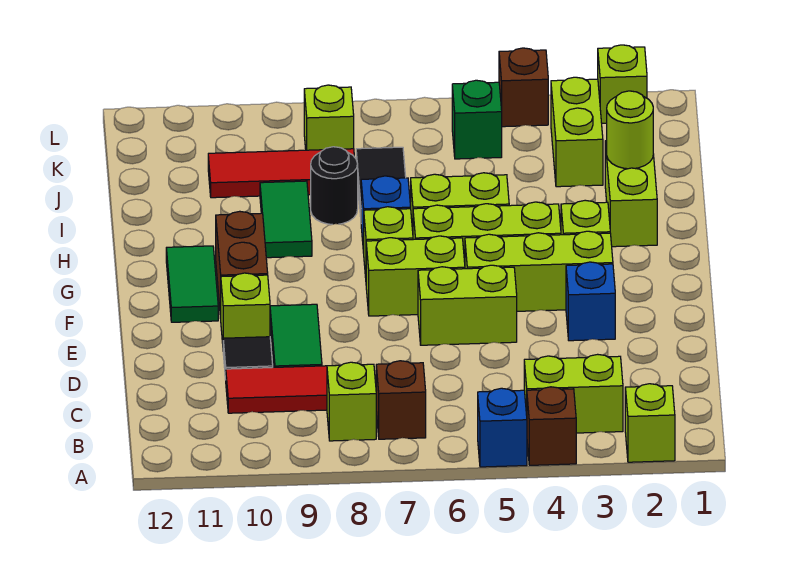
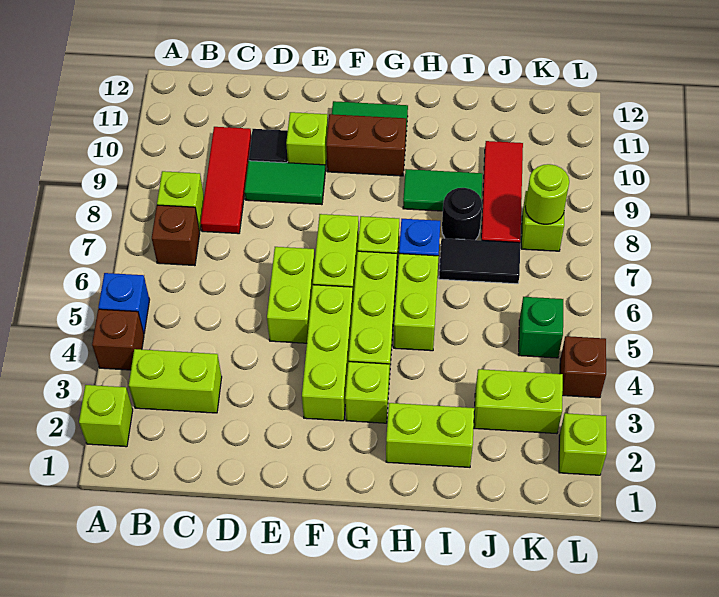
lime brick B3:B4 level 1 -> lime brick B3:C3 level 1
blue brick E3 level 1 -> none
lime round brick I2 level 2 -> lime round brick K8 level 2

